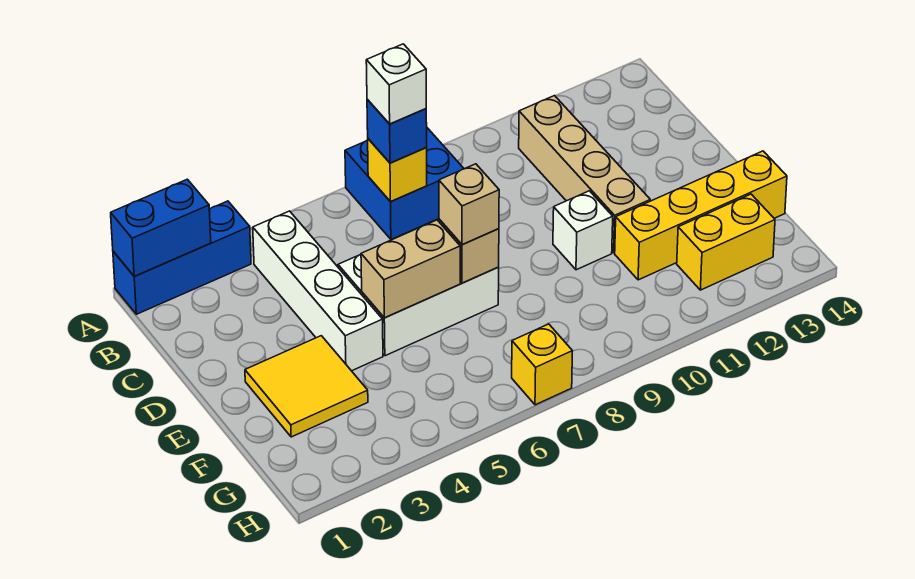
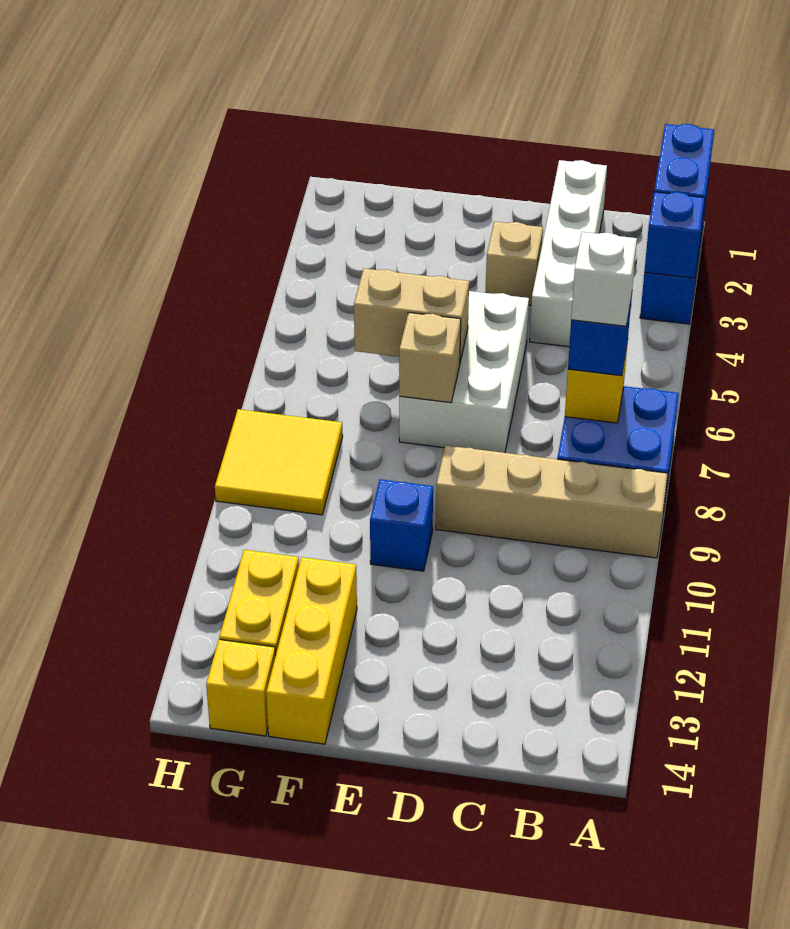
none -> blue brick A3 level 2
white brick B4:E4 level 1 -> white brick C1:C4 level 1
tan brick B11:E11 level 1 -> tan brick A9:D9 level 1
yellow tile E2:F3 level 1 -> yellow tile G8:H9 level 1
tan brick E5:E6 level 2 -> tan brick E6:F6 level 2
tan brick E7 level 3 -> tan brick D3 level 1
white brick E10 level 1 -> blue brick E10 level 1
yellow brick F11:F14 level 1 -> yellow brick F12:F14 level 1
yellow brick H7 level 1 -> yellow brick G14 level 1

